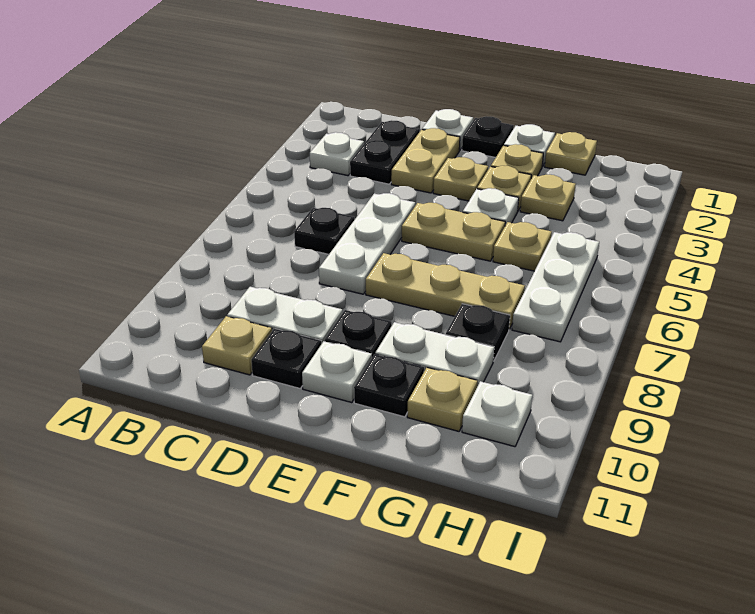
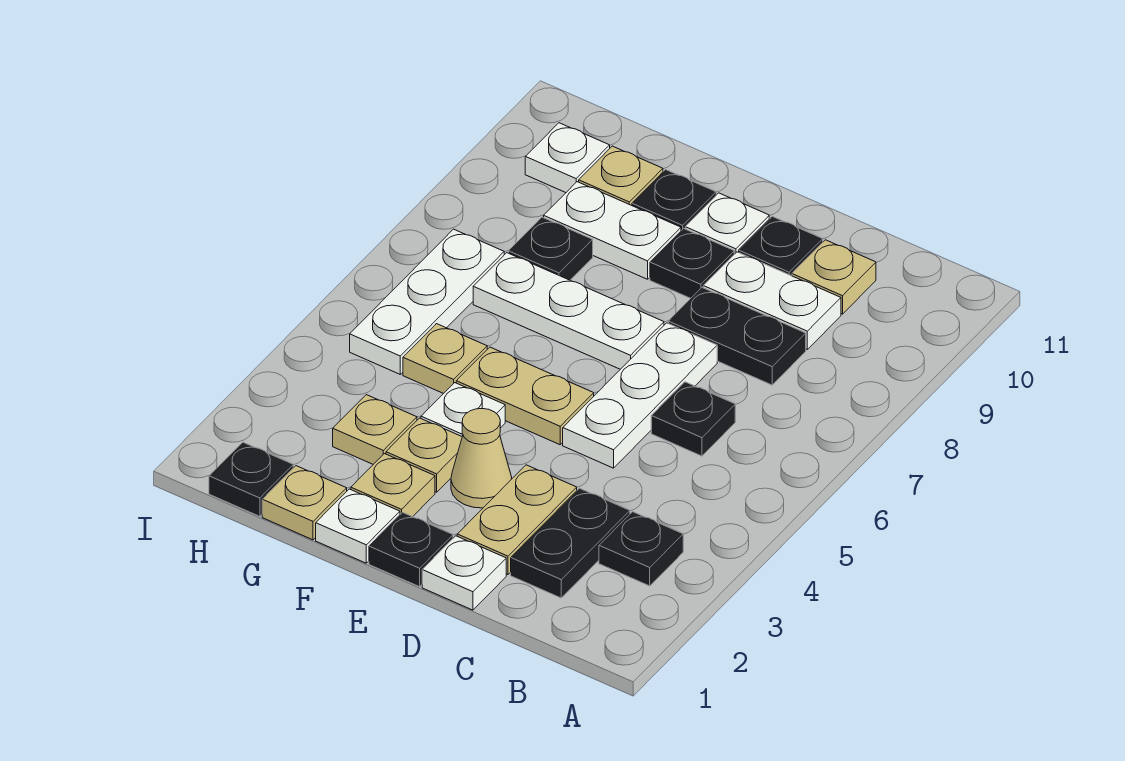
white plate B3 level 1 -> black plate B3 level 1
none -> black plate C8:D8 level 1
tan plate E3 level 1 -> tan cone E3 level 1
tan plate E7:G7 level 1 -> white plate E7:G7 level 1
none -> black plate H1 level 1

